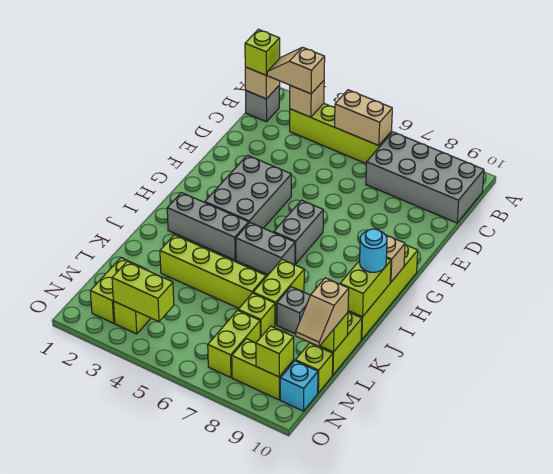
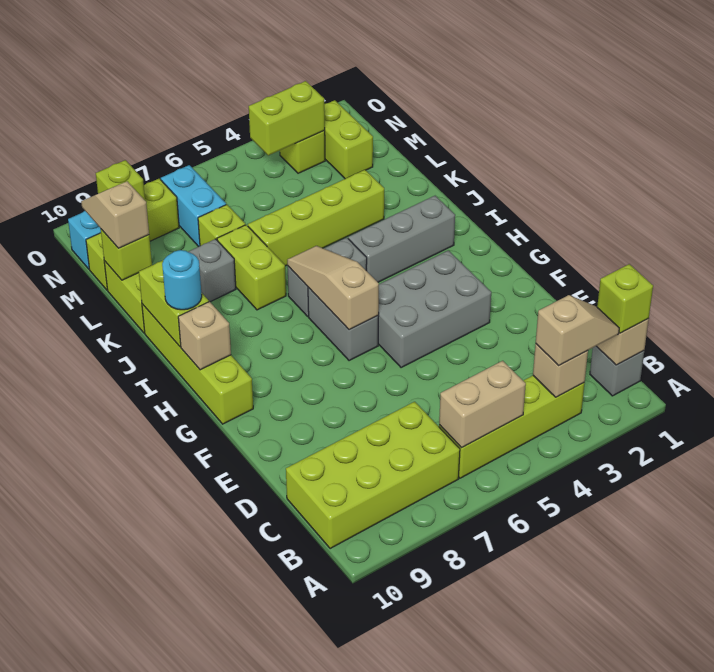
grey brick B7:C10 level 1 -> lime brick B7:C10 level 1
grey brick F3:H4 level 1 -> grey brick F3:G5 level 1
none -> tan slope G6:I6 level 2 top G
lime brick M7:N7 level 1 -> cyan brick M7:N7 level 1

